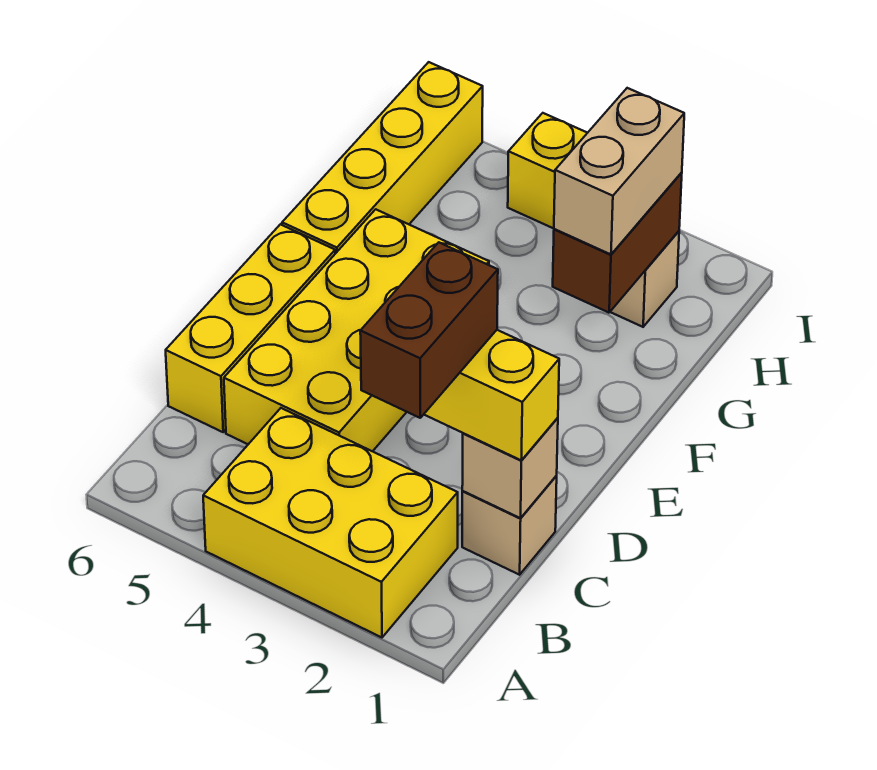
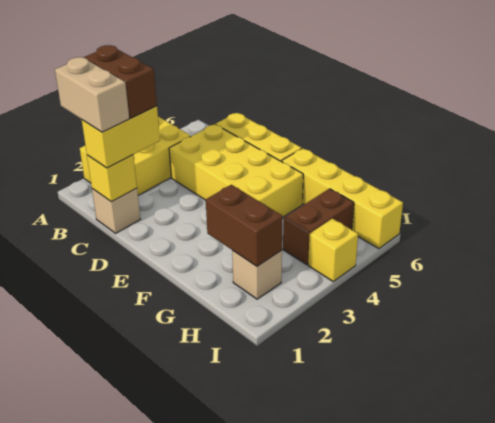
tan brick C1 level 2 -> yellow brick C1 level 2
tan brick G2:H2 level 3 -> tan brick B1:C1 level 4
none -> brown brick H4:H5 level 1

